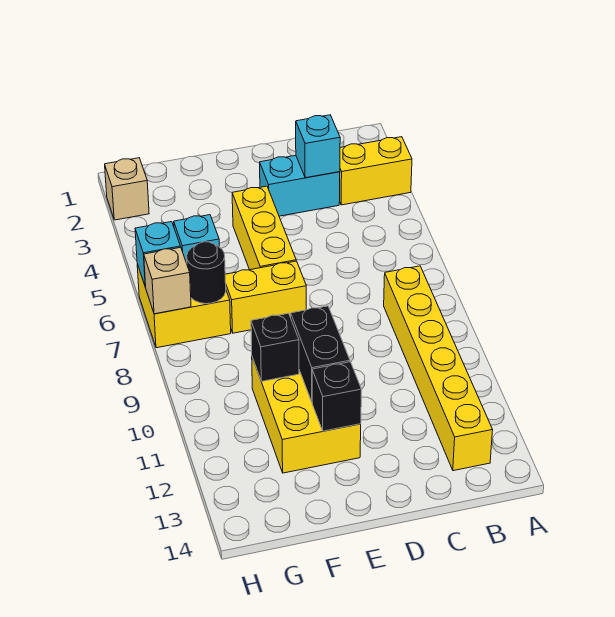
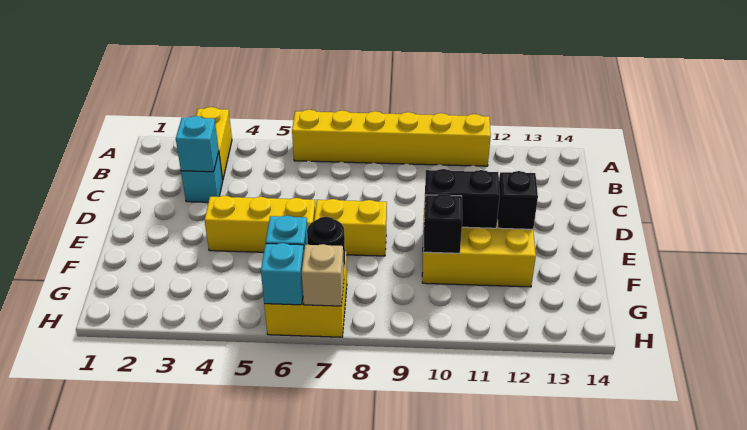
yellow brick B8:B13 level 1 -> yellow brick A6:A11 level 1
cyan brick C3:D3 level 1 -> cyan brick C3 level 1
yellow brick E7:F7 level 1 -> yellow brick E7:E8 level 1
tan brick H2 level 1 -> none

